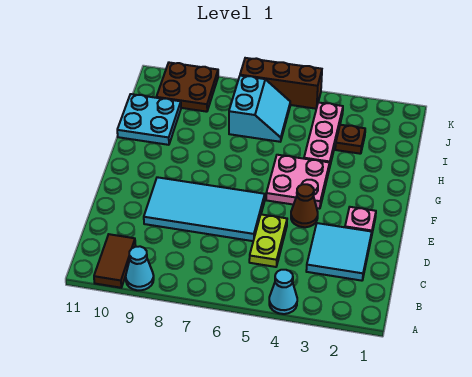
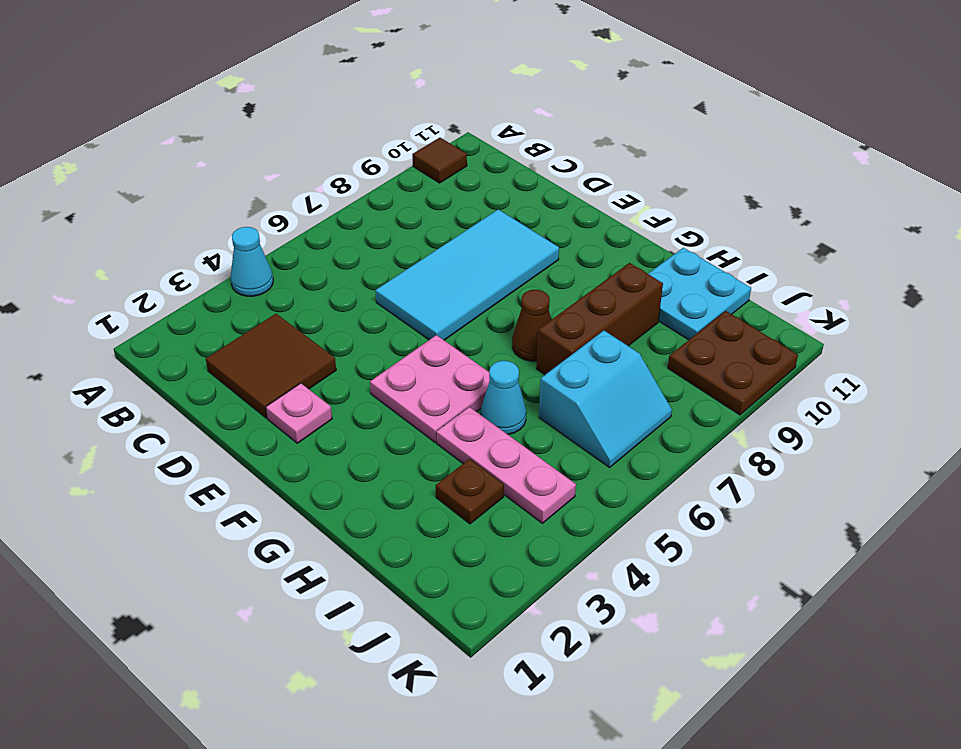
cyan cone A9 level 1 -> cyan cone H5 level 1
brown tile A10:B10 level 1 -> brown tile A10 level 1
cyan tile C2:D3 level 1 -> brown tile C2:D3 level 1
lime plate C5:D5 level 1 -> none
brown cone E4 level 1 -> brown cone G7 level 1
cyan slope I6:J7 level 1 top 7 -> cyan slope I6:J7 level 1 top I
brown brick K5:K7 level 1 -> brown brick H7:H9 level 1

